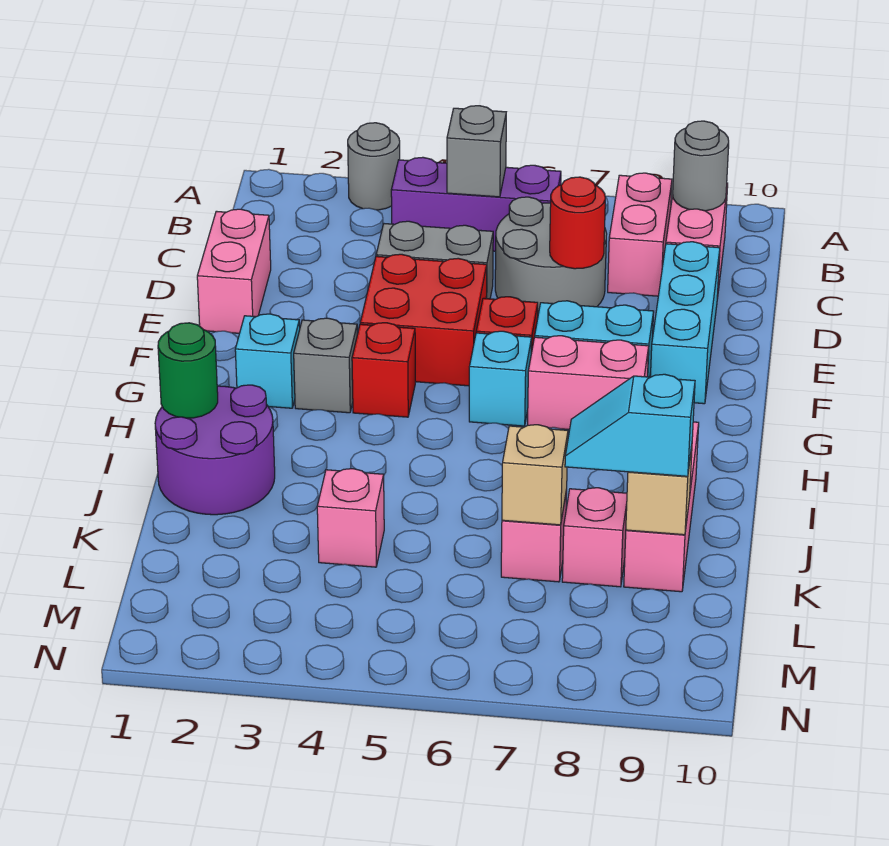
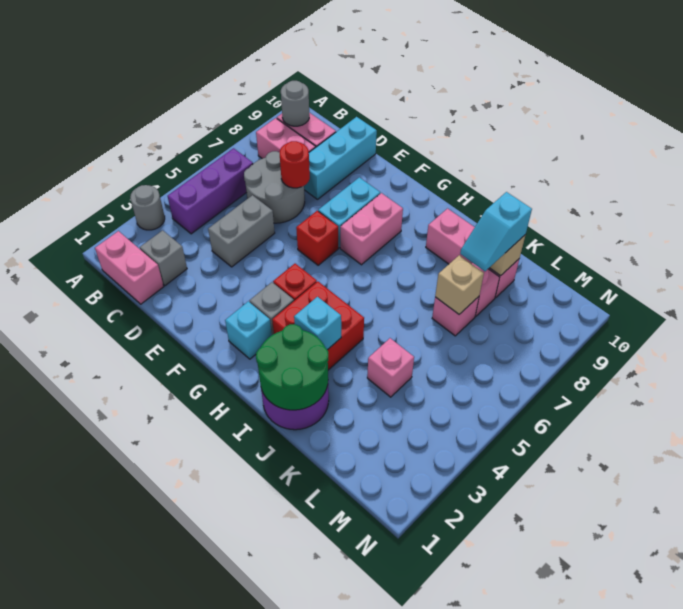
grey brick B5 level 2 -> grey brick C2 level 1
pink brick D1:E1 level 1 -> pink brick B1:C1 level 1
cyan brick D9:F9 level 1 -> cyan brick D8:D10 level 1
red brick E4:F5 level 1 -> red brick H3:I4 level 1
cyan brick G6 level 1 -> cyan brick I3 level 2
green round brick I1 level 2 -> green round brick I1:J2 level 2

